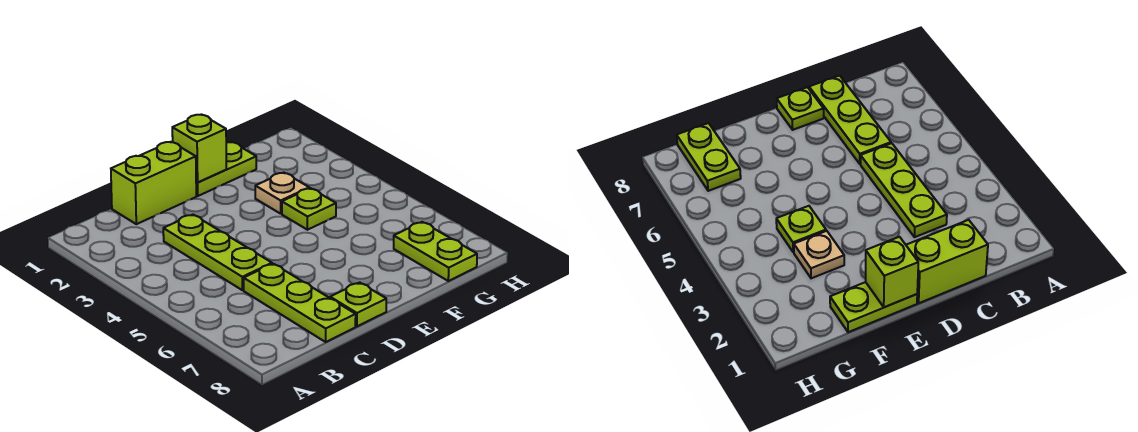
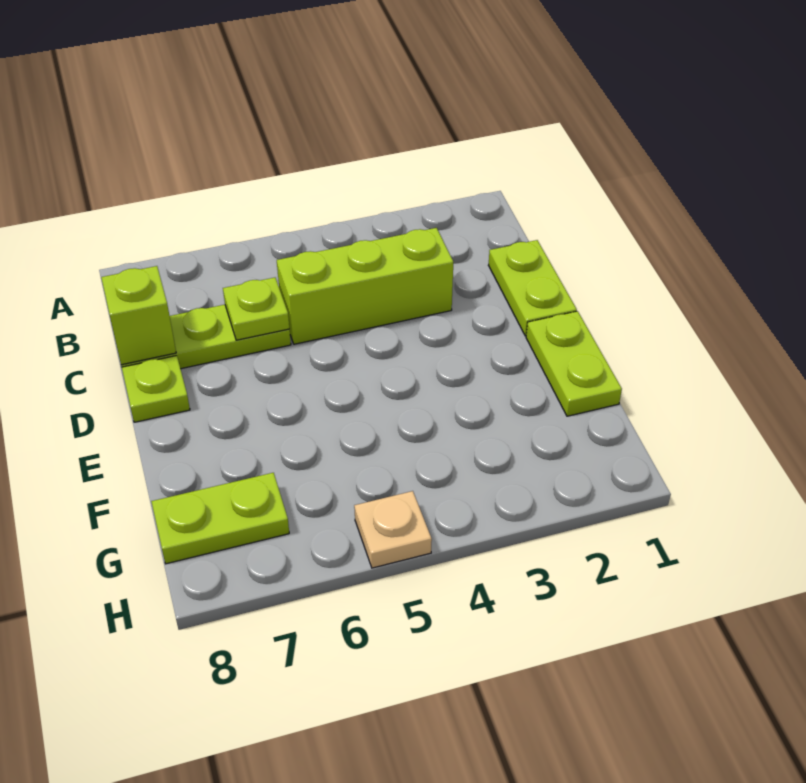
lime brick C1:D1 level 1 -> lime plate C1:D1 level 1
lime plate C3:C5 level 1 -> lime brick C3:C5 level 1
lime brick E1 level 2 -> lime brick C8 level 2
tan plate F3 level 1 -> tan plate H5 level 1
lime plate F4 level 1 -> lime plate C6 level 2

